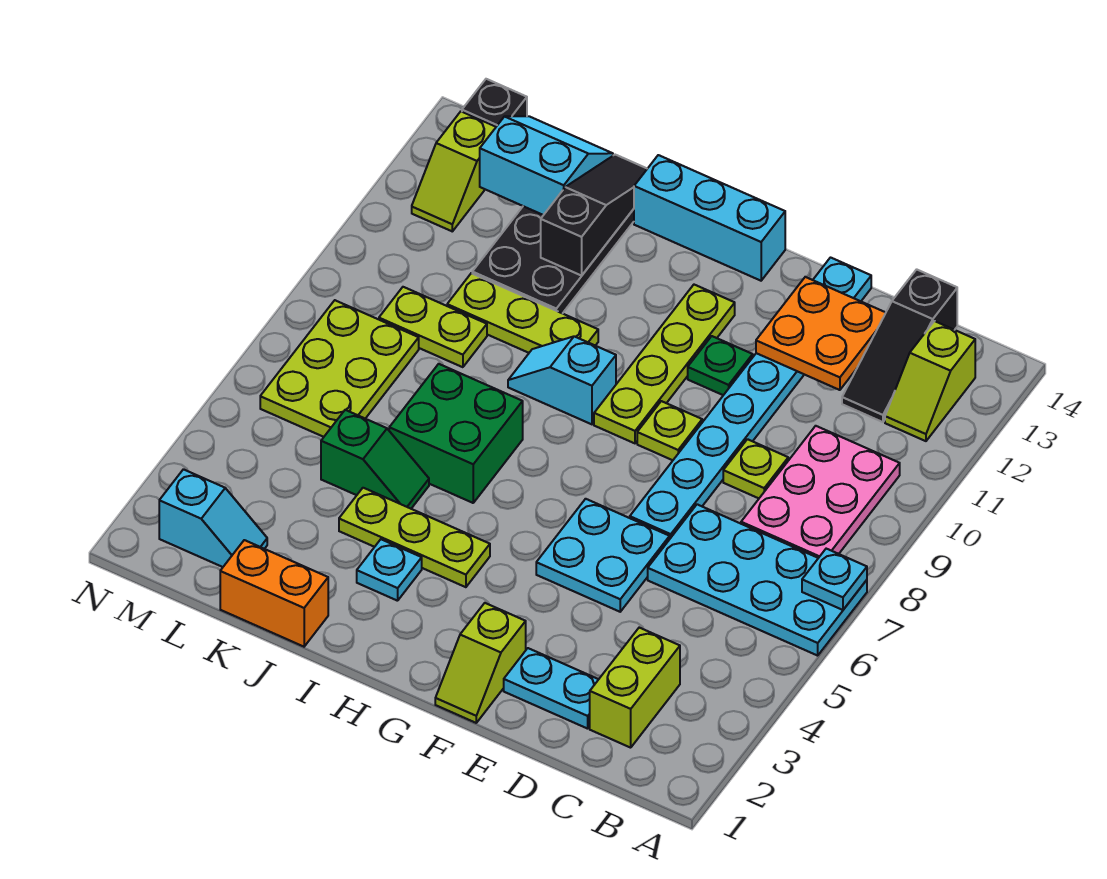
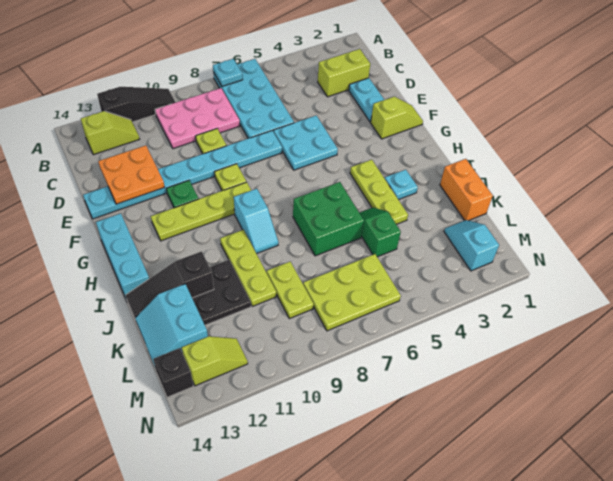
black slope C12:C14 level 1 top 14 -> black slope A10:A12 level 1 top 12

